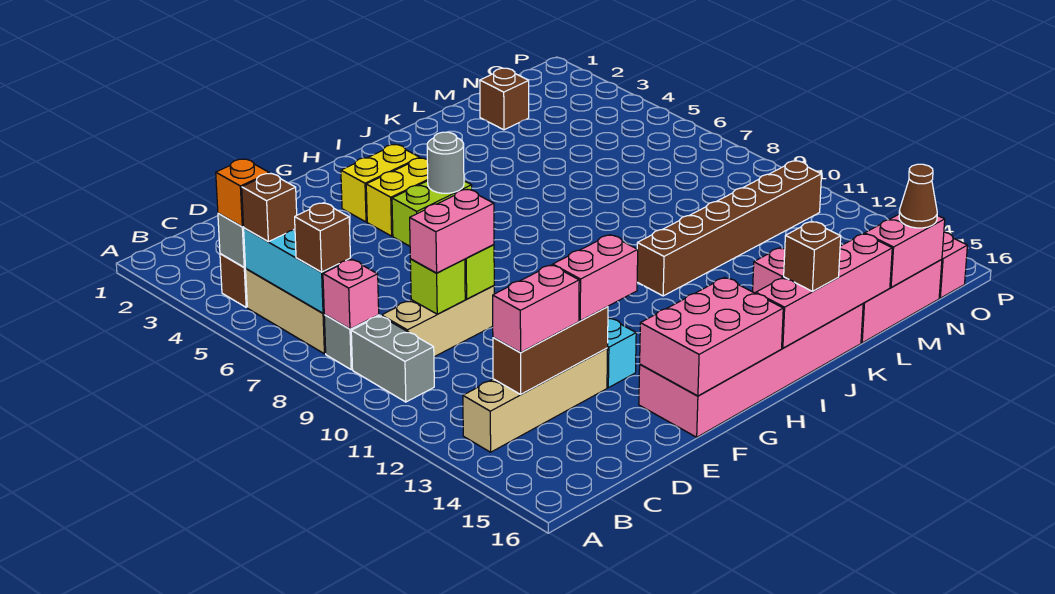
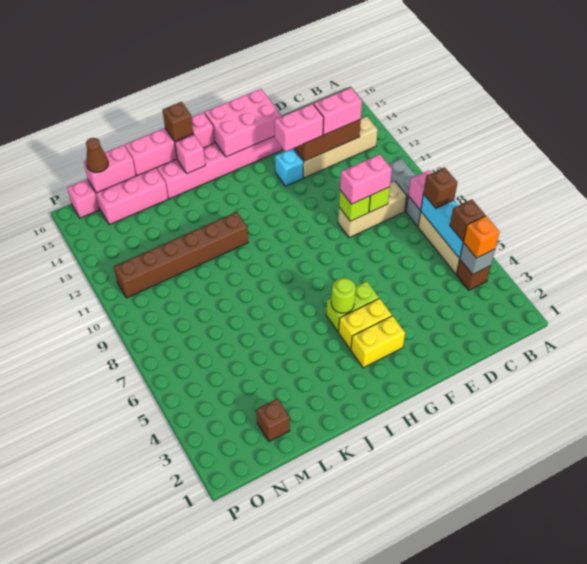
grey round brick H5 level 2 -> lime round brick H5 level 2

